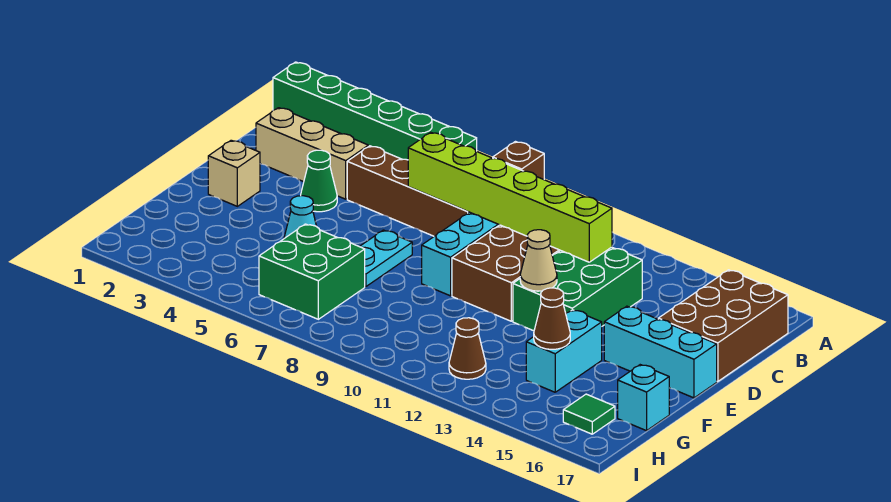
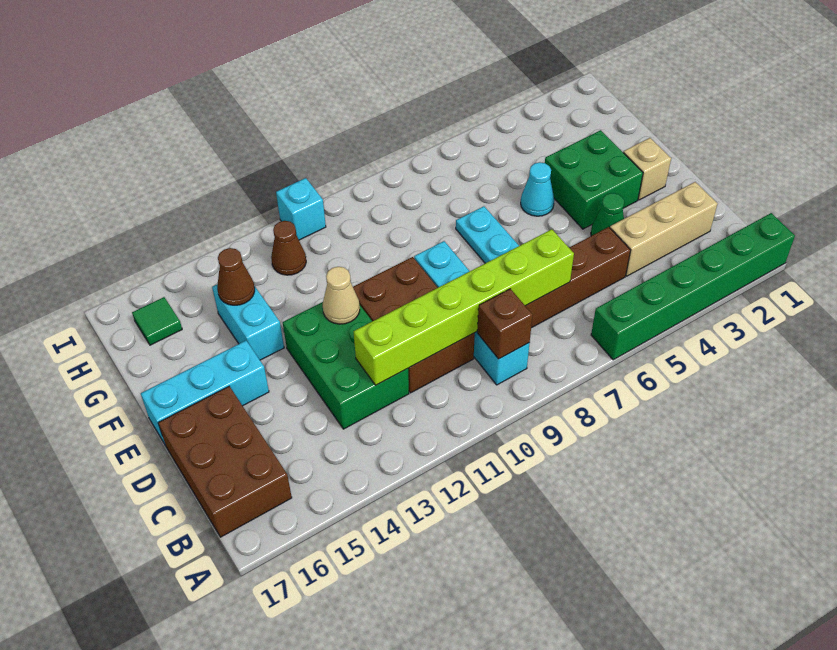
green brick G6:H7 level 1 -> green brick E3:F4 level 1
cyan brick G17 level 1 -> cyan brick I11 level 1

